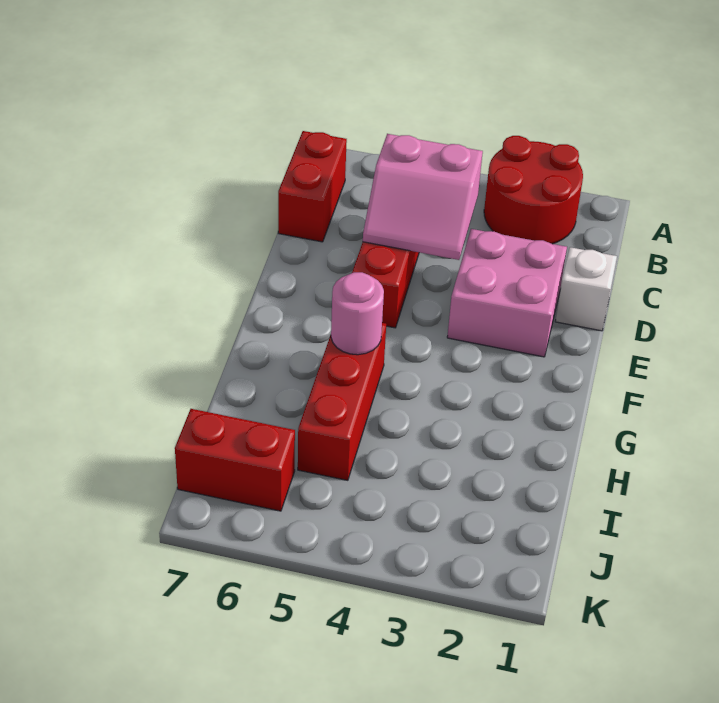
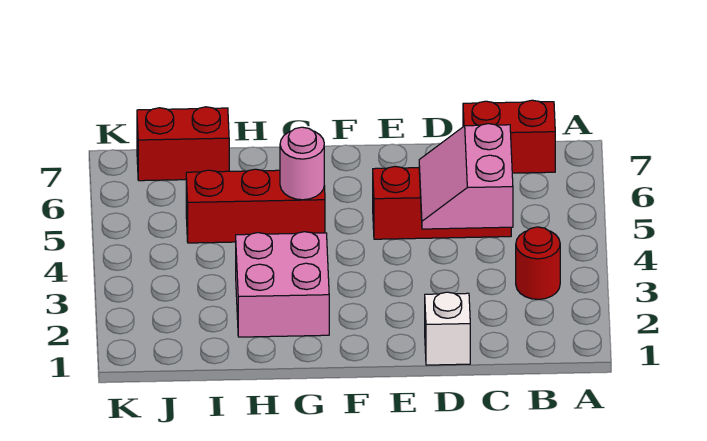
red round brick A2:B3 level 1 -> red round brick B3 level 1
pink brick D2:E3 level 1 -> pink brick G2:H3 level 1
red brick J6:J7 level 1 -> red brick I7:J7 level 1

